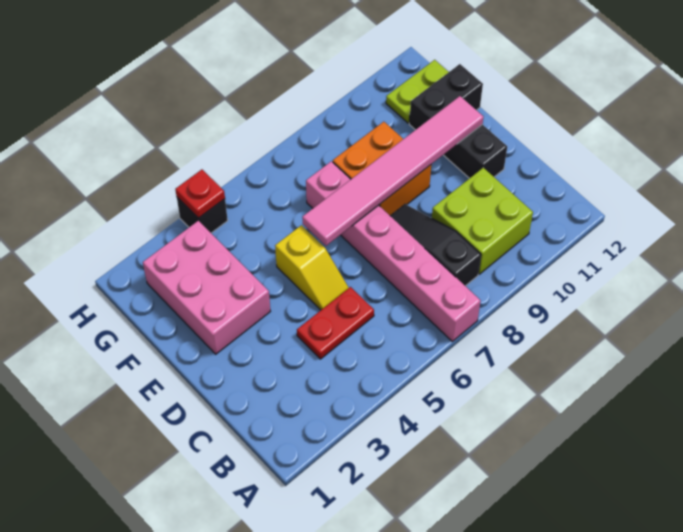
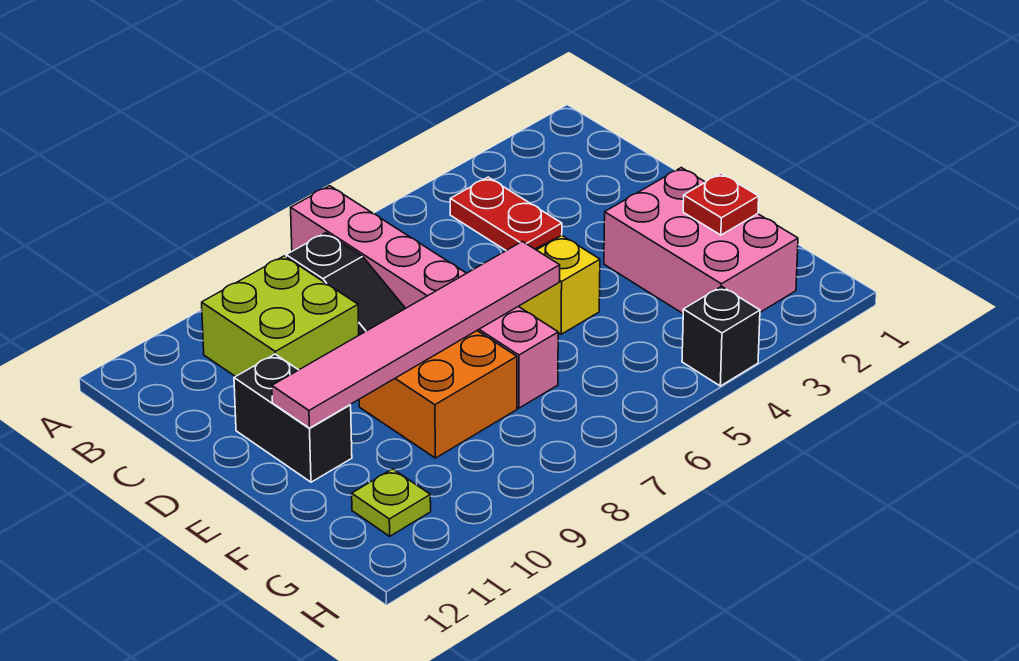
red plate C4:C5 level 1 -> red plate B4:C4 level 1
black brick F11:F12 level 1 -> none
lime plate G11:G12 level 1 -> lime plate G11 level 1
red plate H4 level 2 -> red plate F2 level 2

